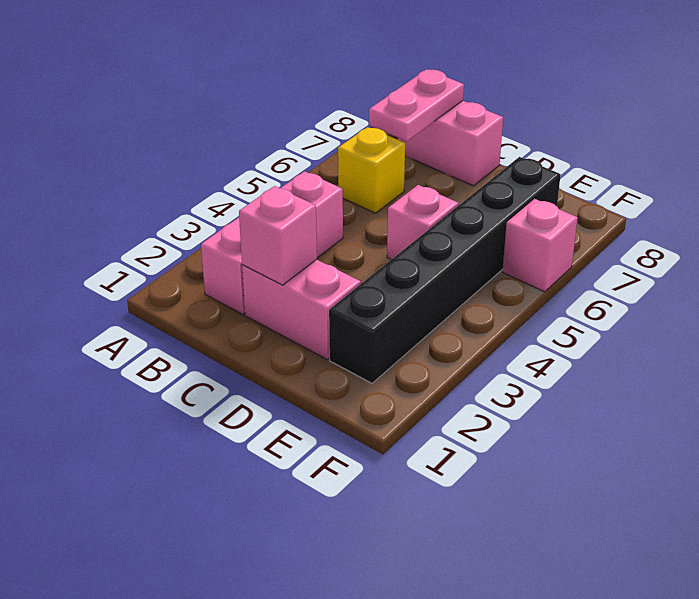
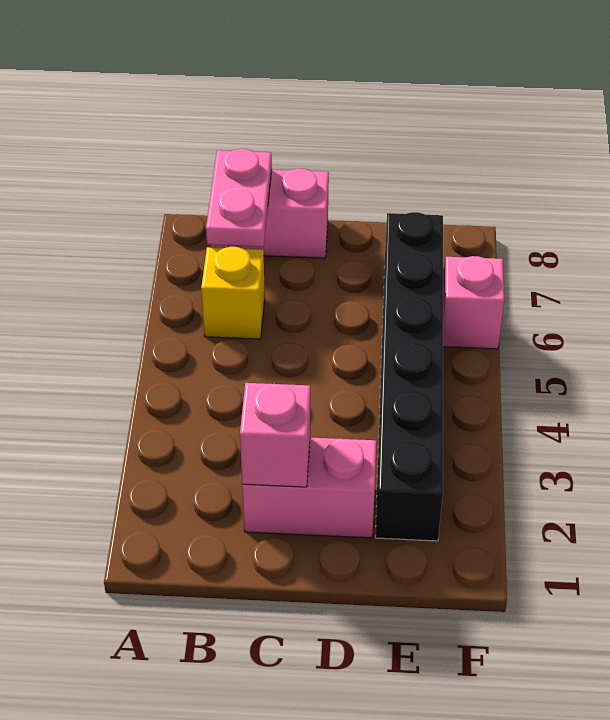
pink brick B2:B4 level 1 -> none
pink brick D5 level 1 -> none

